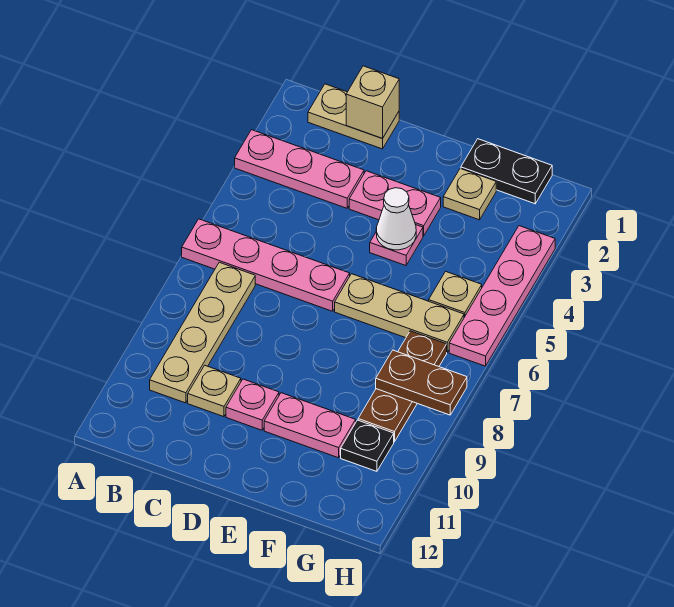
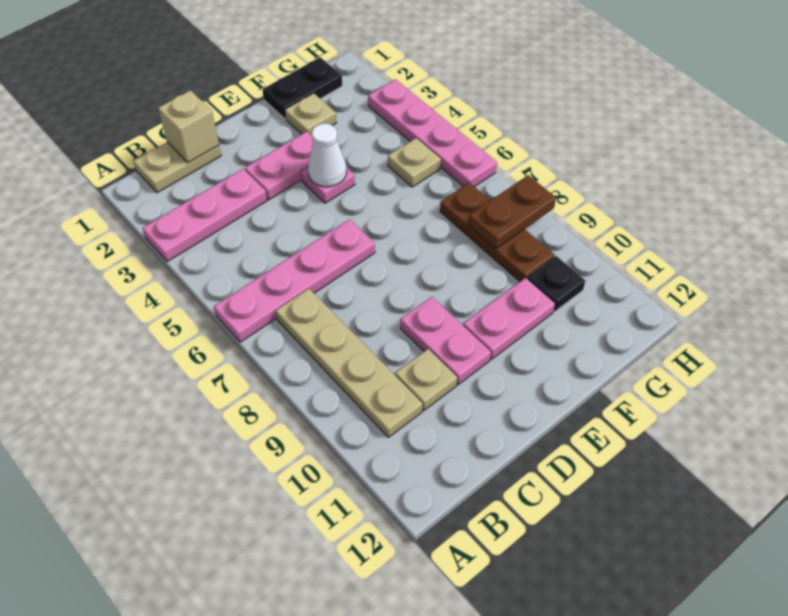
pink plate D10 level 1 -> pink plate D9:D10 level 1
tan plate E6:G6 level 1 -> none

